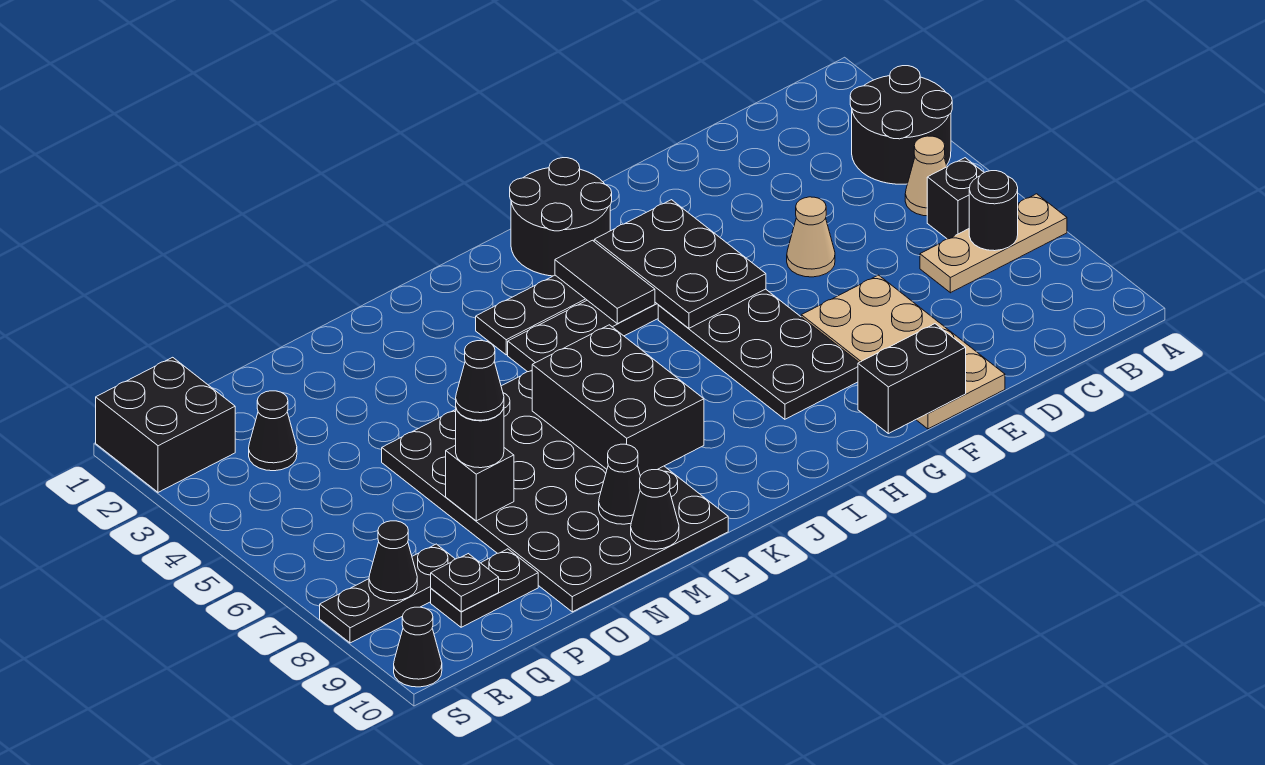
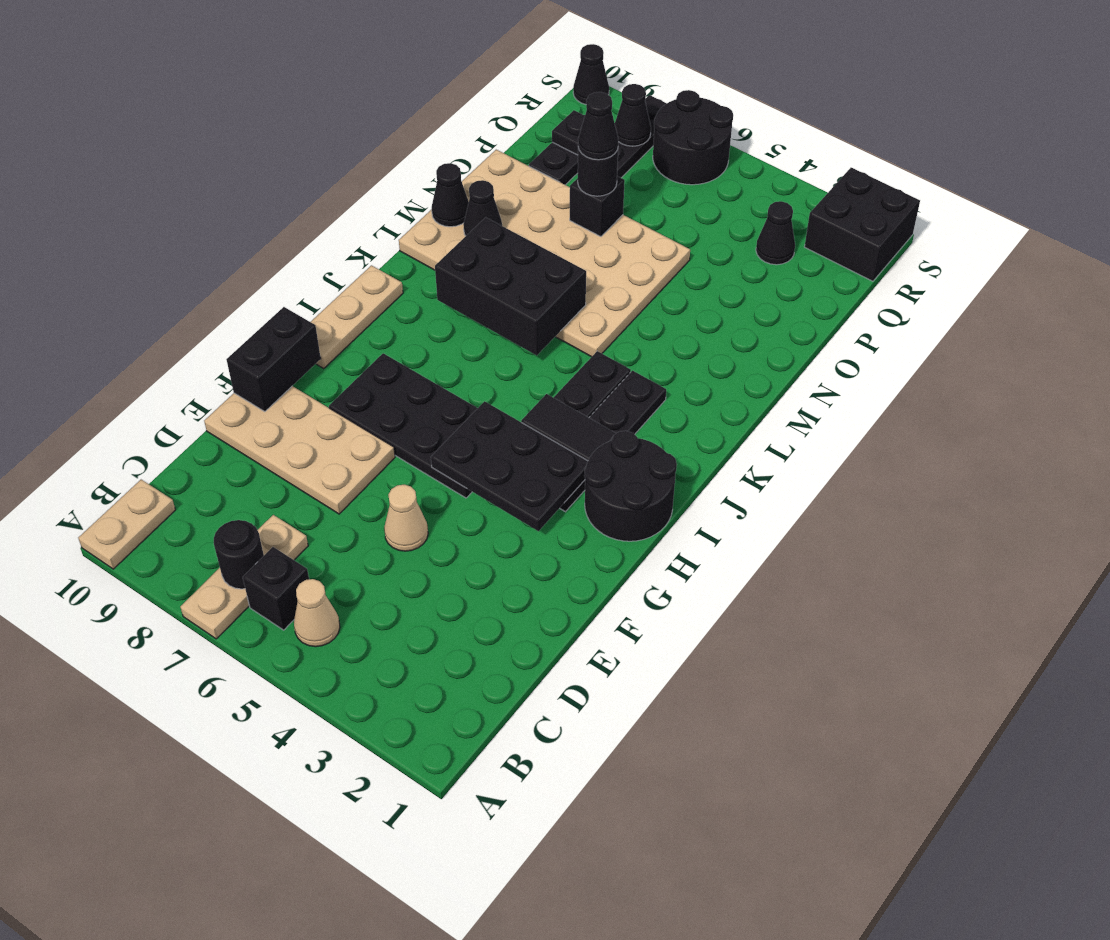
black round brick A3:B4 level 1 -> black round brick R6:S7 level 1
none -> tan plate A10:B10 level 1
none -> tan plate H10:J10 level 1
black plate L5:O10 level 1 -> tan plate L5:O10 level 1

